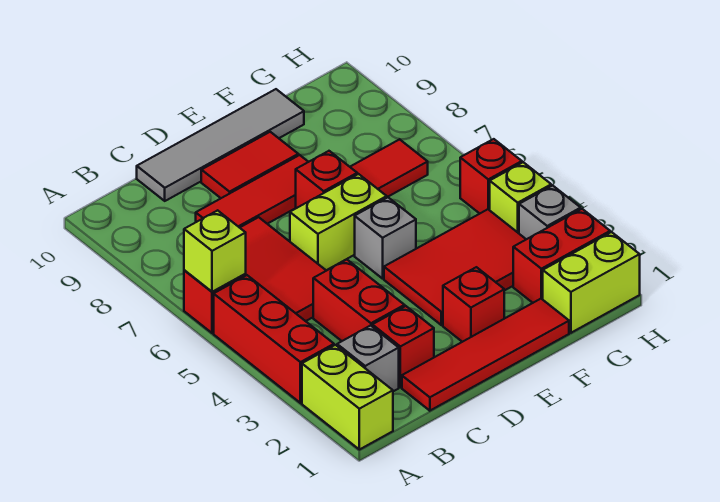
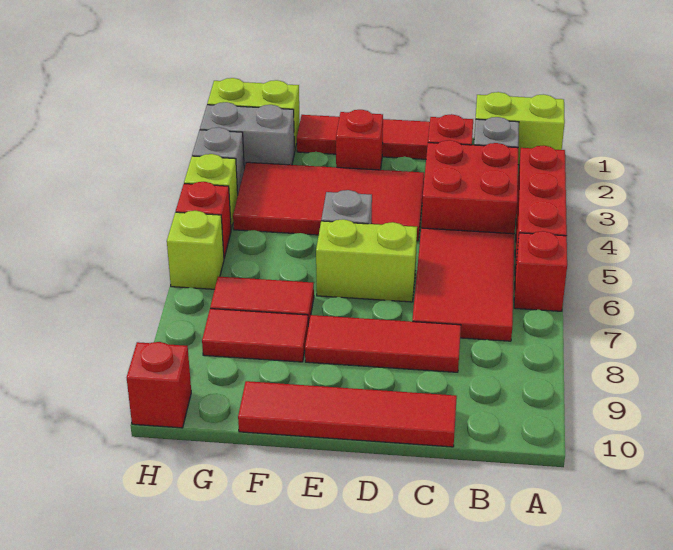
lime brick A1:A2 level 1 -> lime brick A1:B1 level 1
lime brick A6 level 2 -> lime brick H6 level 1
red brick C3:C4 level 1 -> red brick B3:C4 level 1
grey tile C10:F10 level 1 -> red tile C10:F10 level 1
red tile D9:E9 level 1 -> red tile F8:G8 level 1
red tile E3:G4 level 1 -> red tile D3:G4 level 1
red brick E7 level 1 -> red brick H10 level 1
red brick G2:H2 level 1 -> grey brick G2:H2 level 1

